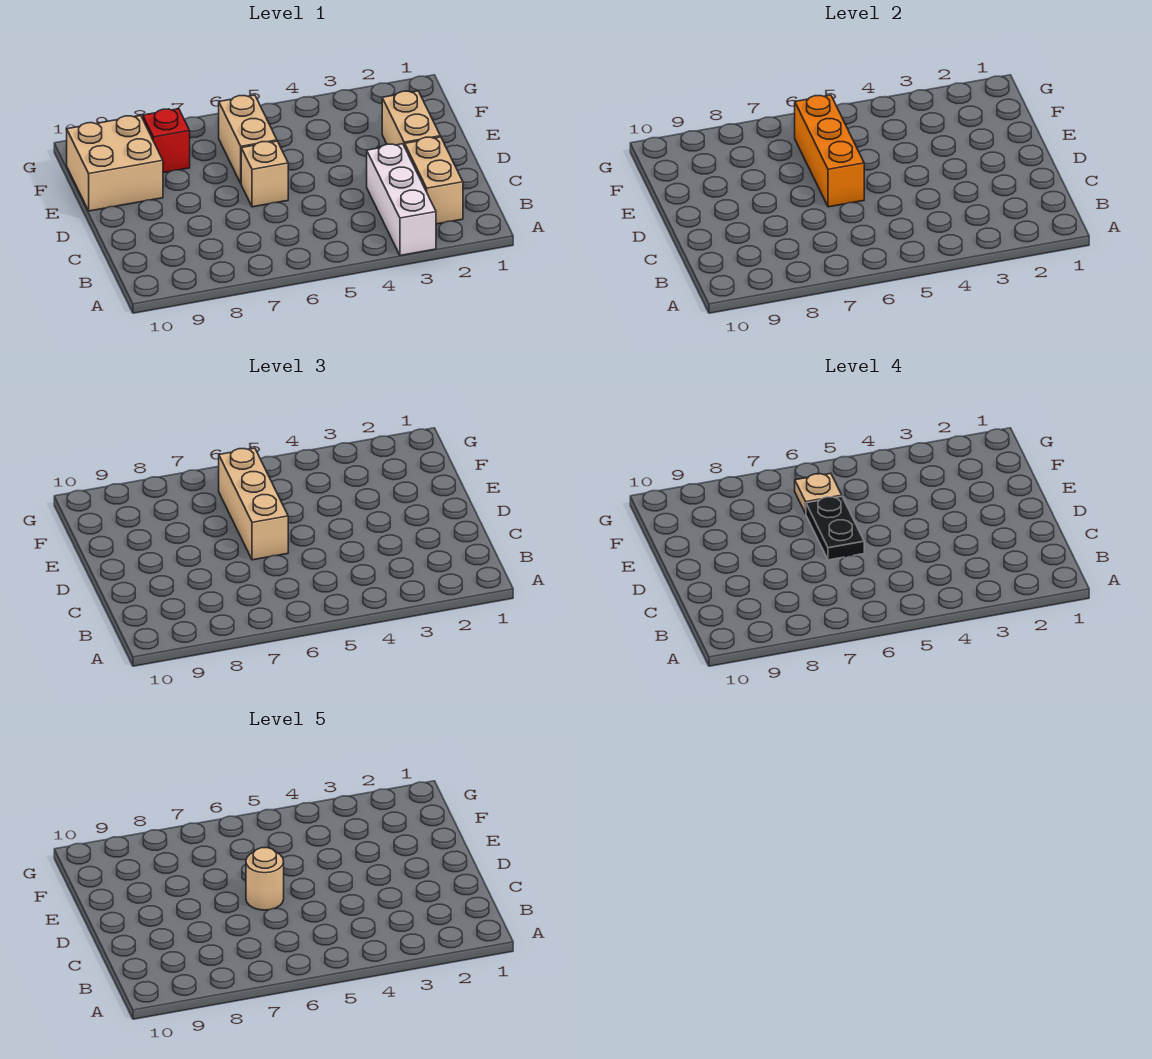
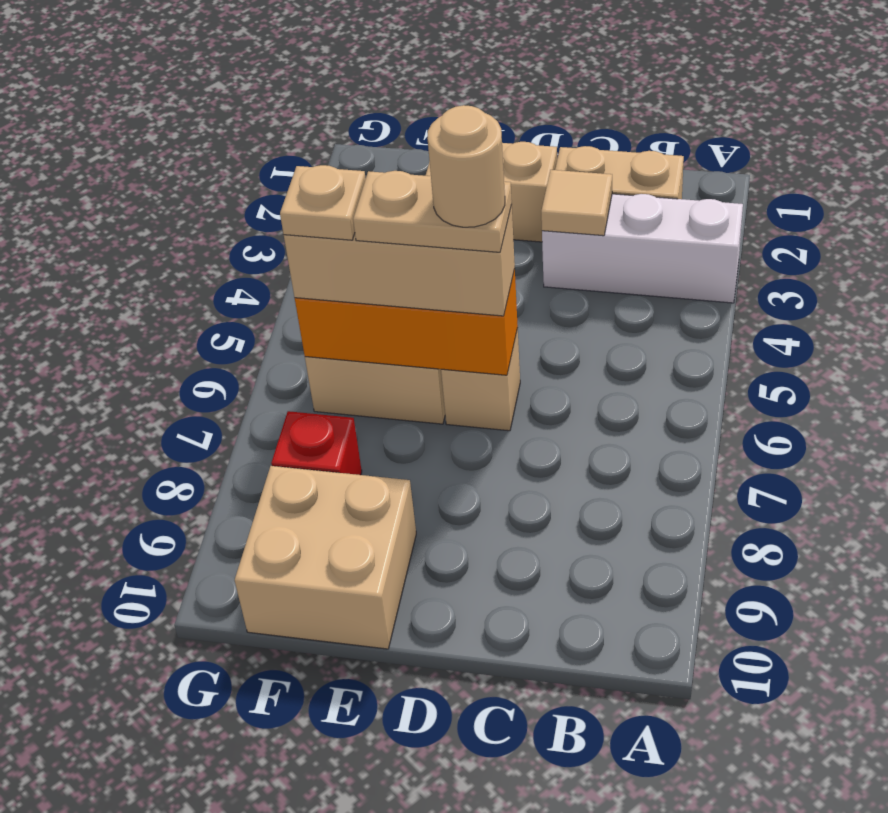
none -> tan tile C3 level 2
black plate D6:E6 level 4 -> tan plate D6:E6 level 4

